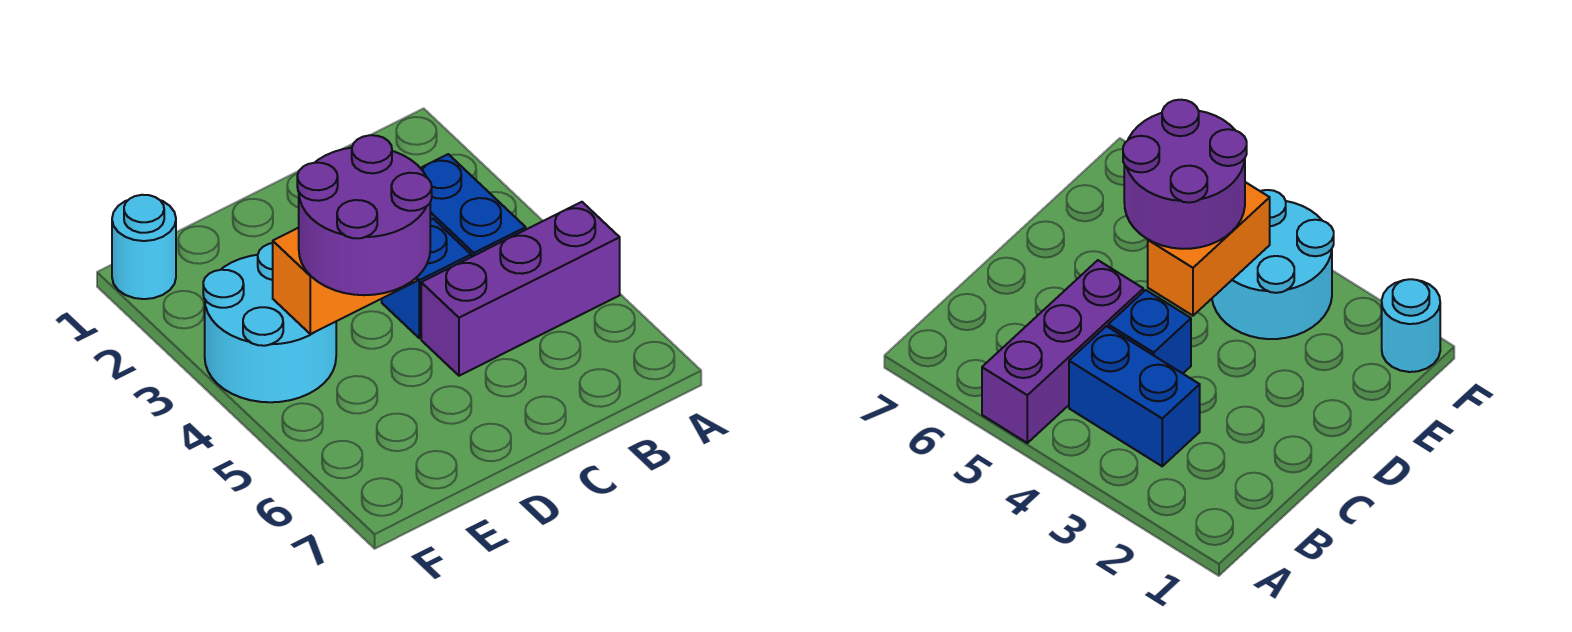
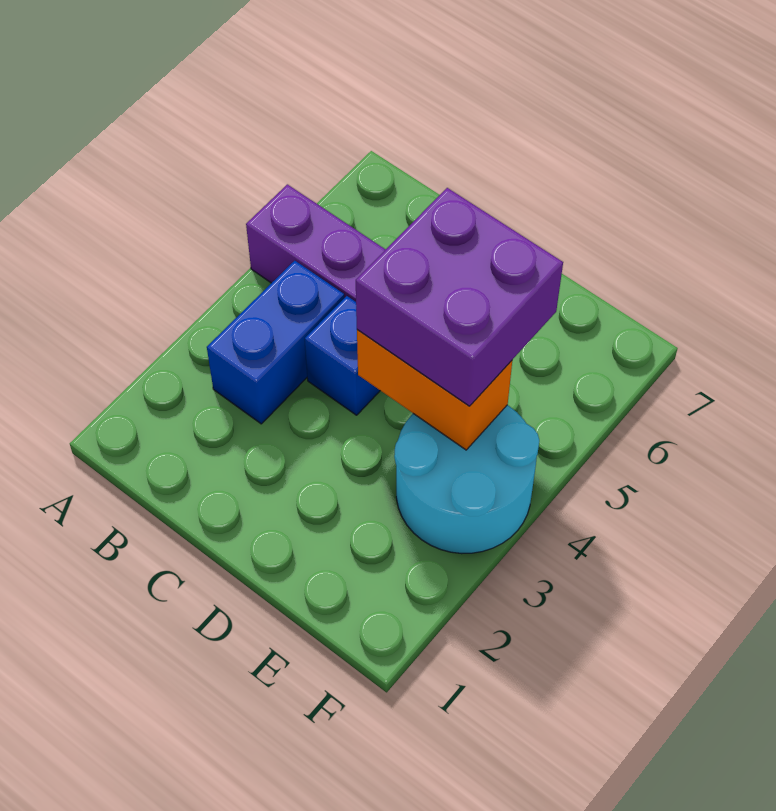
purple round brick D4:E5 level 3 -> purple brick D4:E5 level 3
cyan round brick F1 level 1 -> none

